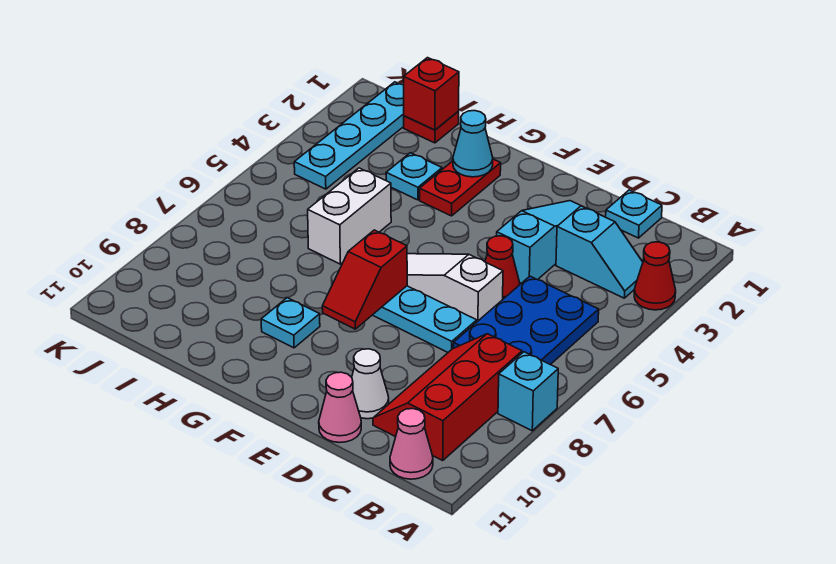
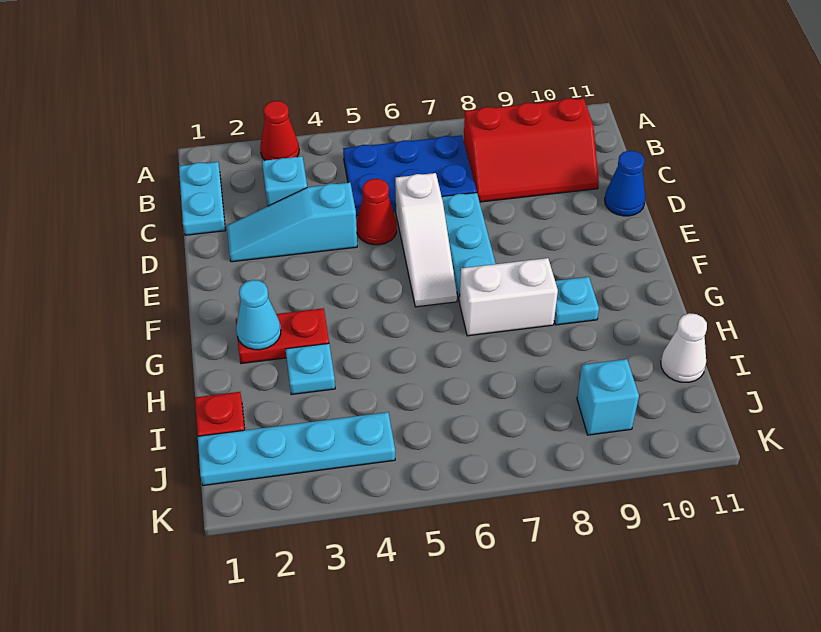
cyan brick A8 level 1 -> cyan brick J9 level 1
pink cone B11 level 1 -> none
cyan plate C1 level 1 -> cyan plate B1:C1 level 1
white cone D10 level 1 -> white cone I11 level 1
pink cone D11 level 1 -> blue cone D11 level 1
red slope F7:F8 level 2 top 7 -> none
white brick H5:H6 level 1 -> white brick G7:G8 level 1
red brick I1 level 2 -> none

